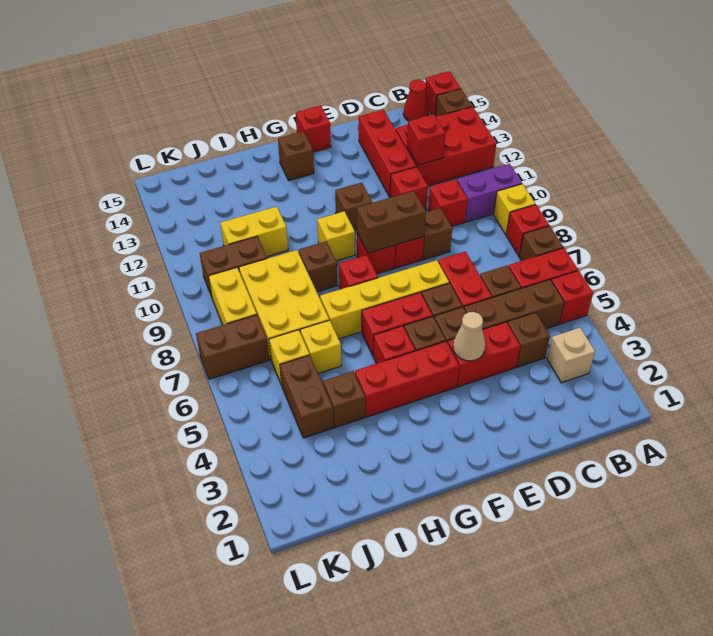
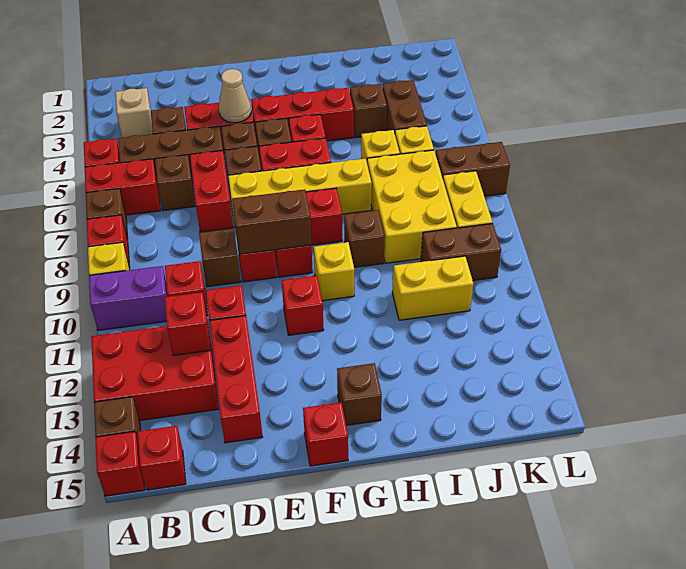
red cone B15 level 1 -> red brick B15 level 1
brown brick F11 level 1 -> red brick F11 level 1

